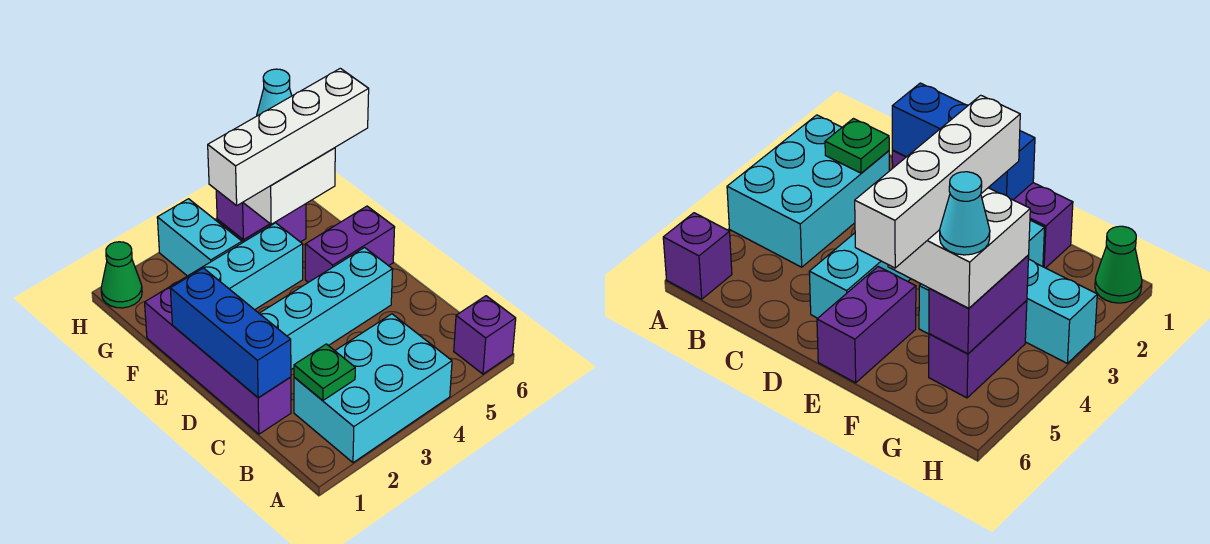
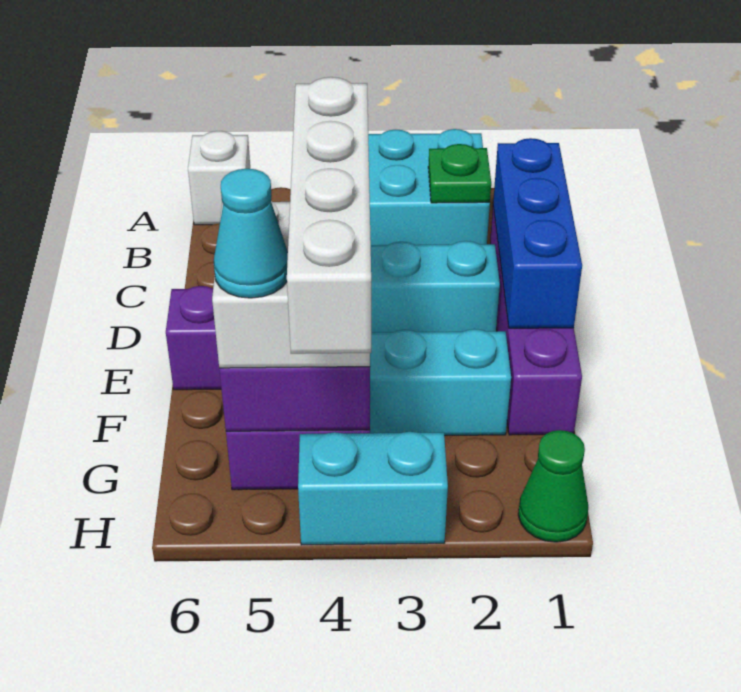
purple brick A6 level 1 -> white brick A6 level 1
white brick F3:F6 level 4 -> white brick E4:H4 level 4
cyan brick G3:H3 level 1 -> cyan brick H3:H4 level 1

